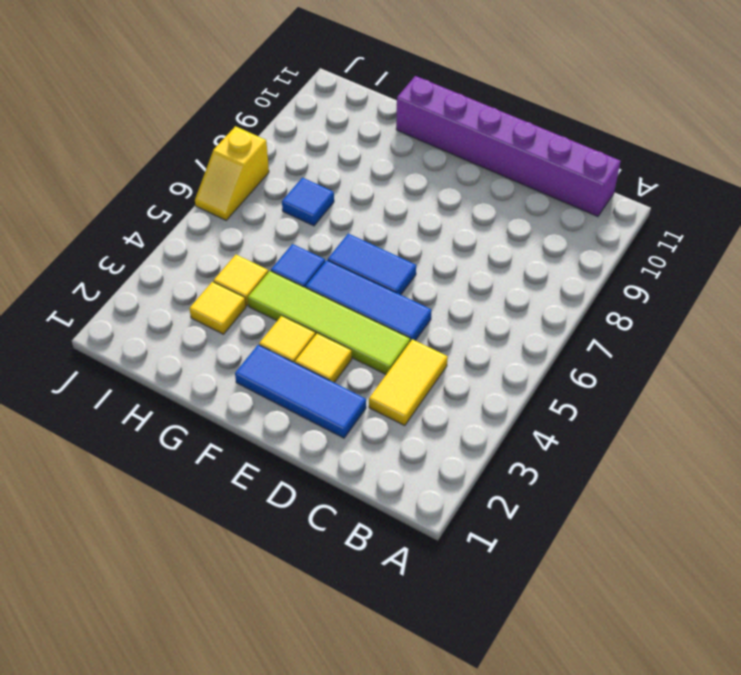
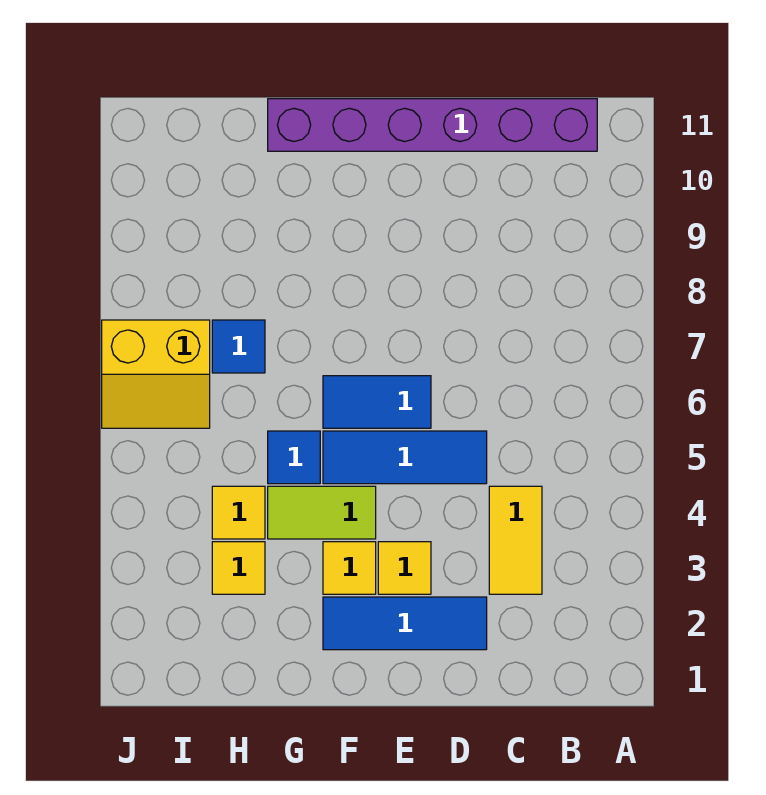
lime tile D4:G4 level 1 -> lime tile F4:G4 level 1
yellow slope J6:J7 level 1 top 7 -> yellow slope I6:J7 level 1 top 7

